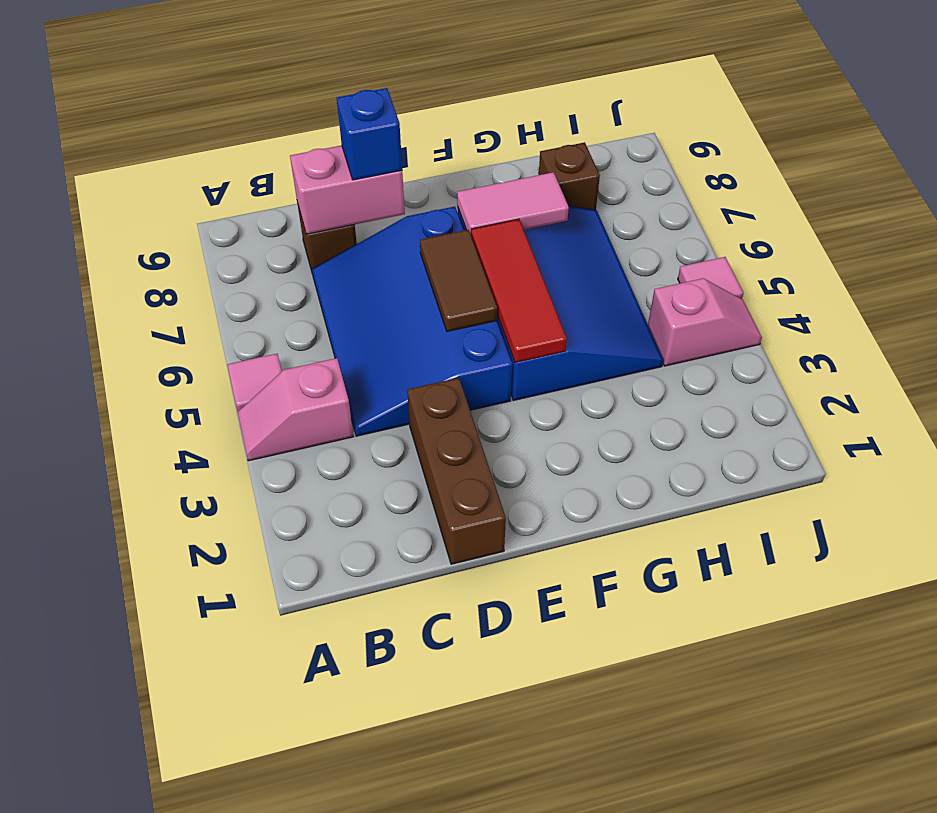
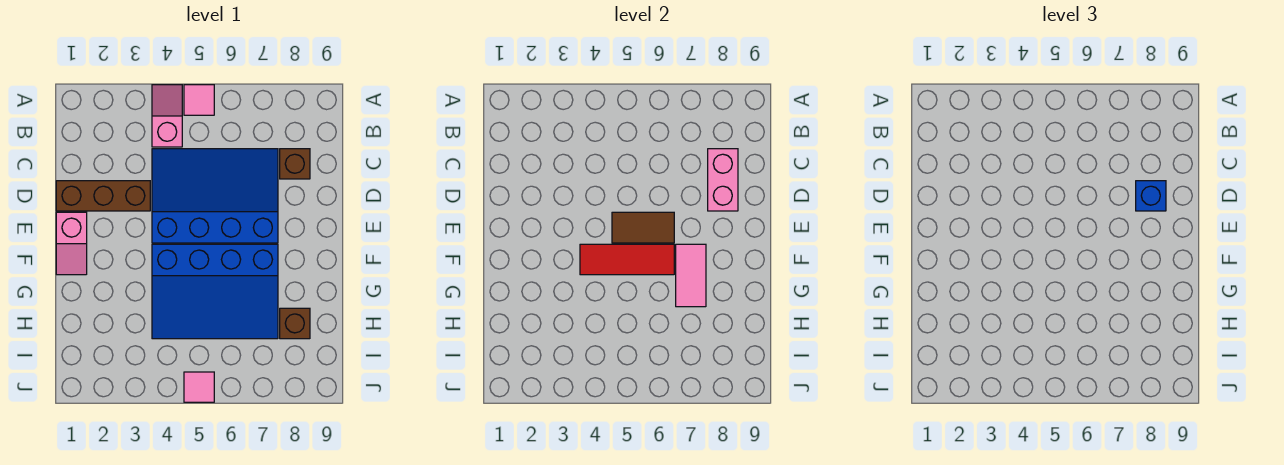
pink slope I4:J4 level 1 top I -> pink slope E1:F1 level 1 top E

